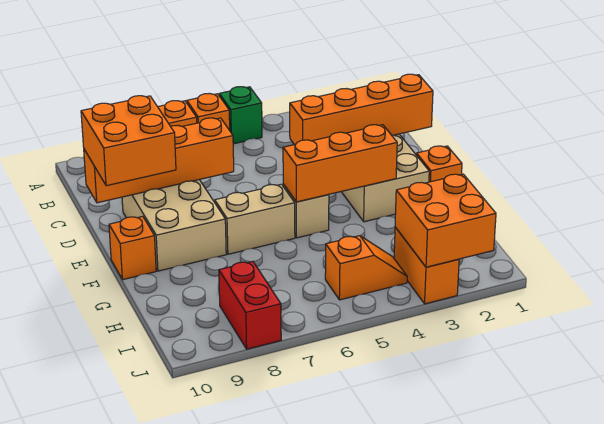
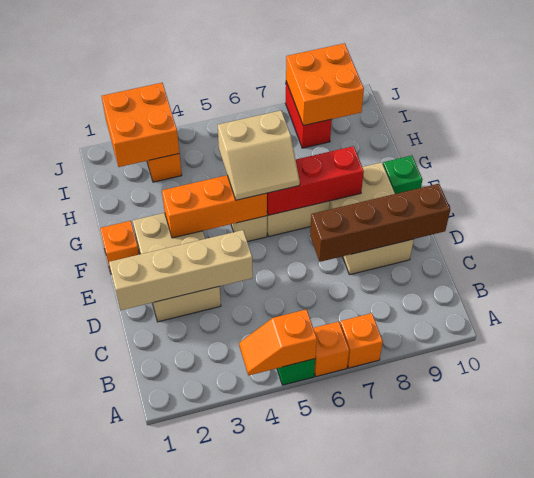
orange brick D1:D4 level 2 -> tan brick D1:D4 level 2
orange brick D7:D10 level 2 -> brown brick D7:D10 level 2
orange brick D9:E10 level 3 -> orange brick I8:J9 level 2
none -> tan slope F5:G6 level 3 top G
none -> red brick F6:F8 level 2
orange brick F10 level 1 -> green brick F10 level 1
orange slope I4:I5 level 1 top 5 -> orange slope A4:A5 level 2 top 5

